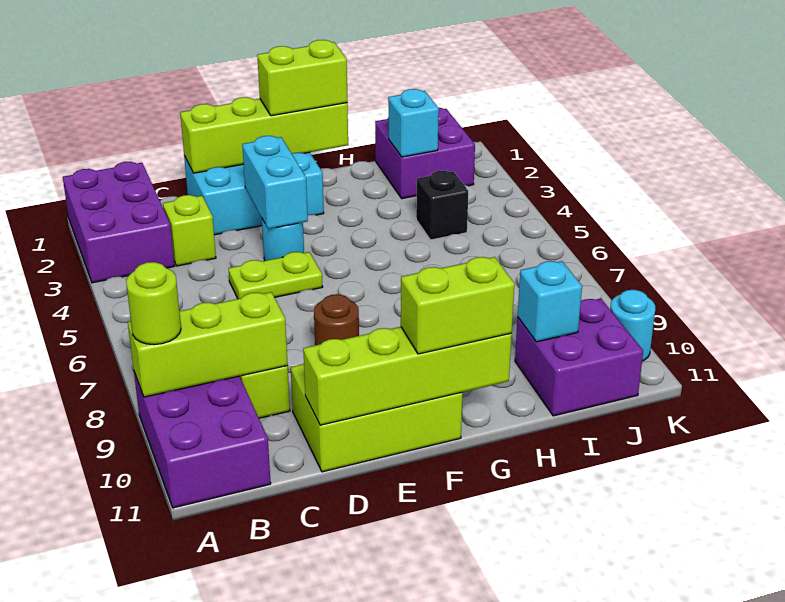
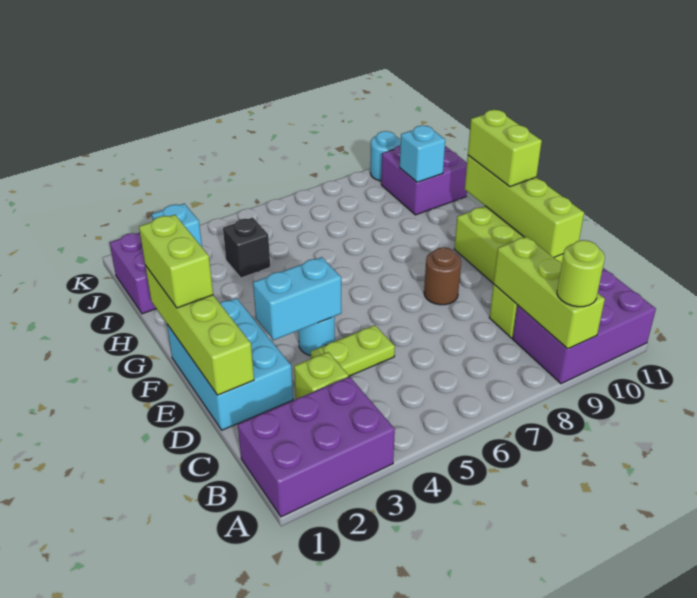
lime plate D5:E5 level 1 -> lime plate D4:D5 level 1

